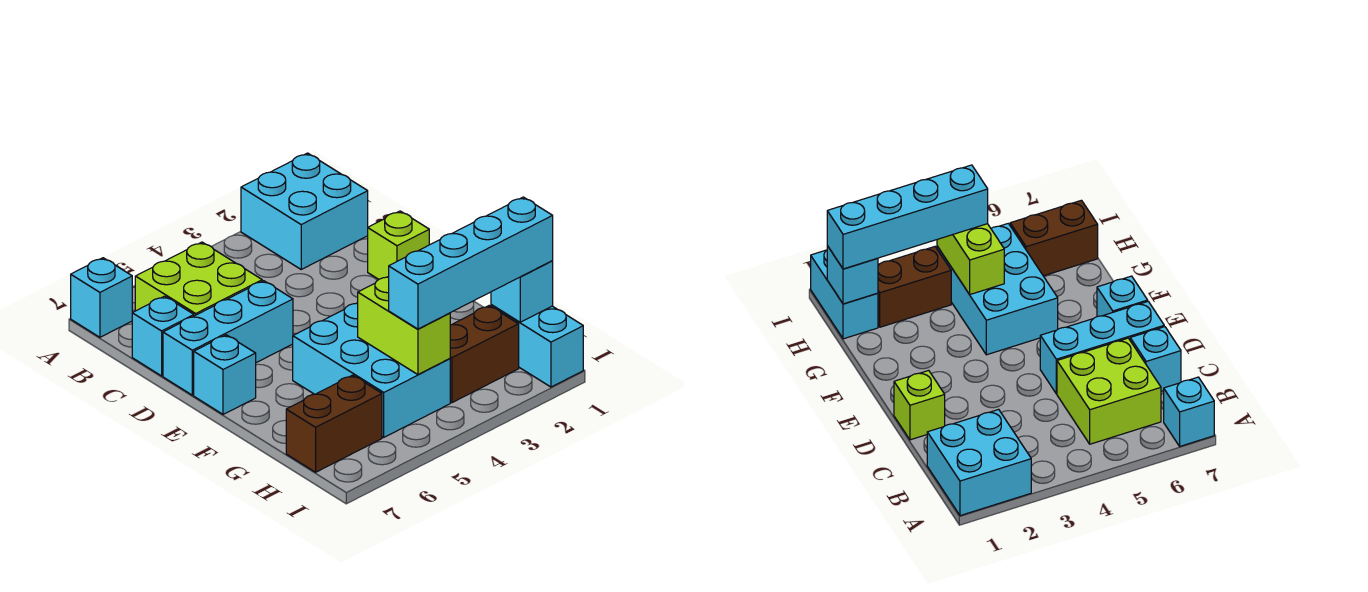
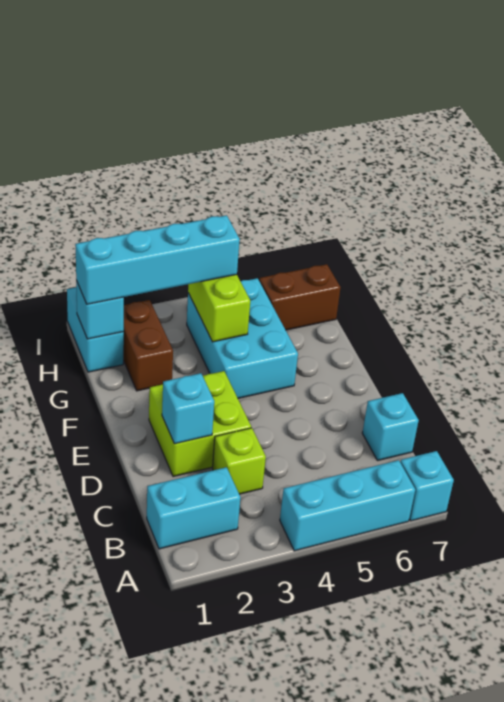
cyan brick A1:B2 level 1 -> cyan brick B1:B2 level 1
lime brick B5:C6 level 1 -> lime brick D2:E3 level 1
lime brick D1 level 1 -> lime brick C3 level 1
cyan brick D5:D7 level 1 -> cyan brick A4:A6 level 1
cyan brick E7 level 1 -> cyan brick D2 level 2
brown brick H2:H3 level 1 -> brown brick G2:H2 level 1

